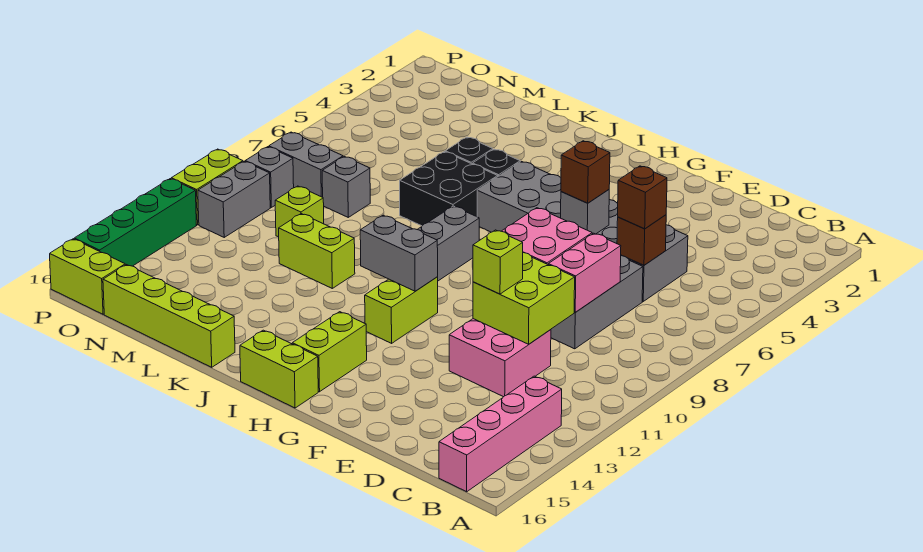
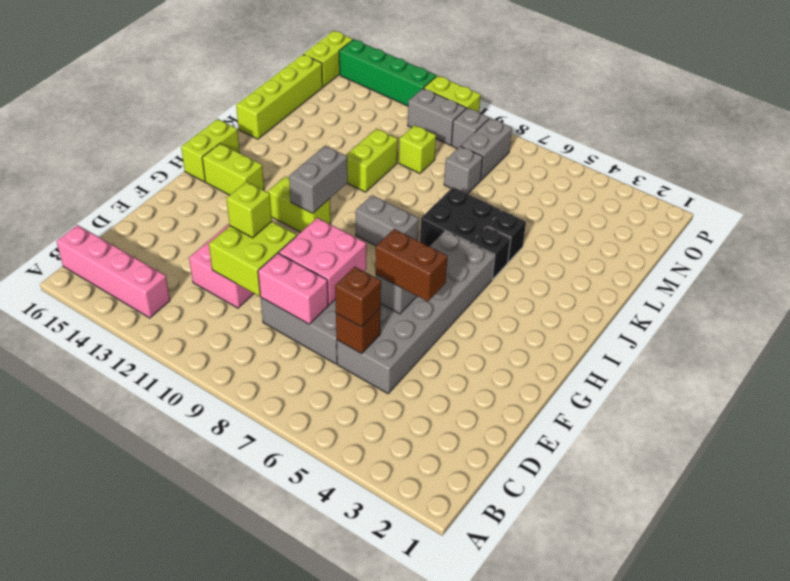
brown brick F6 level 3 -> brown brick F5:F6 level 3

